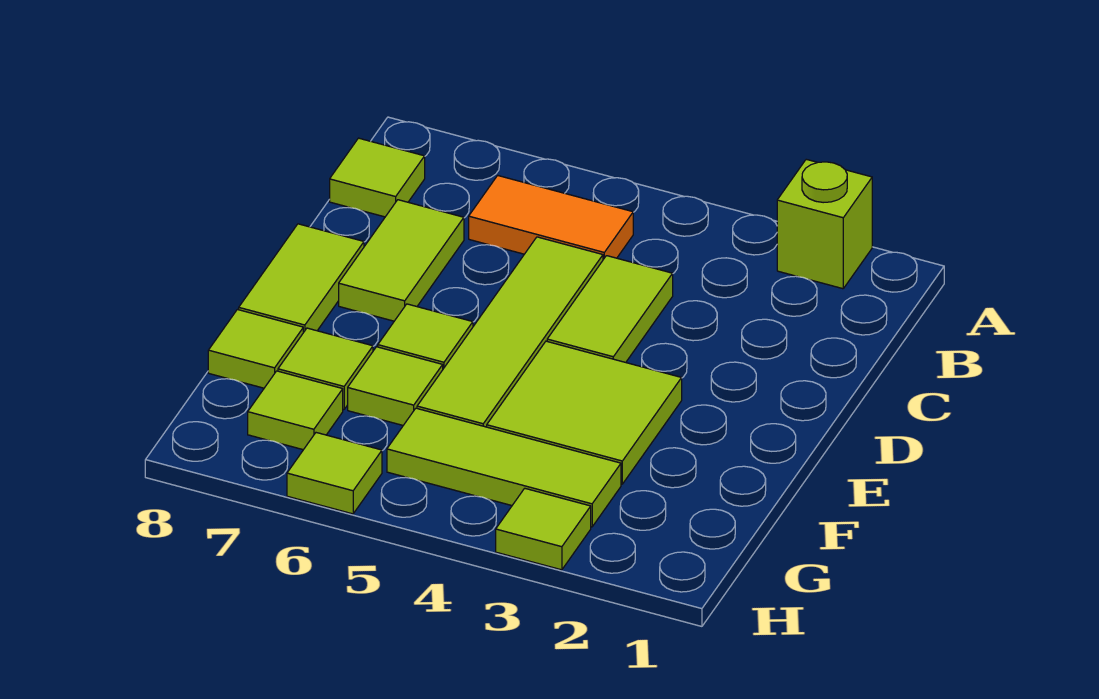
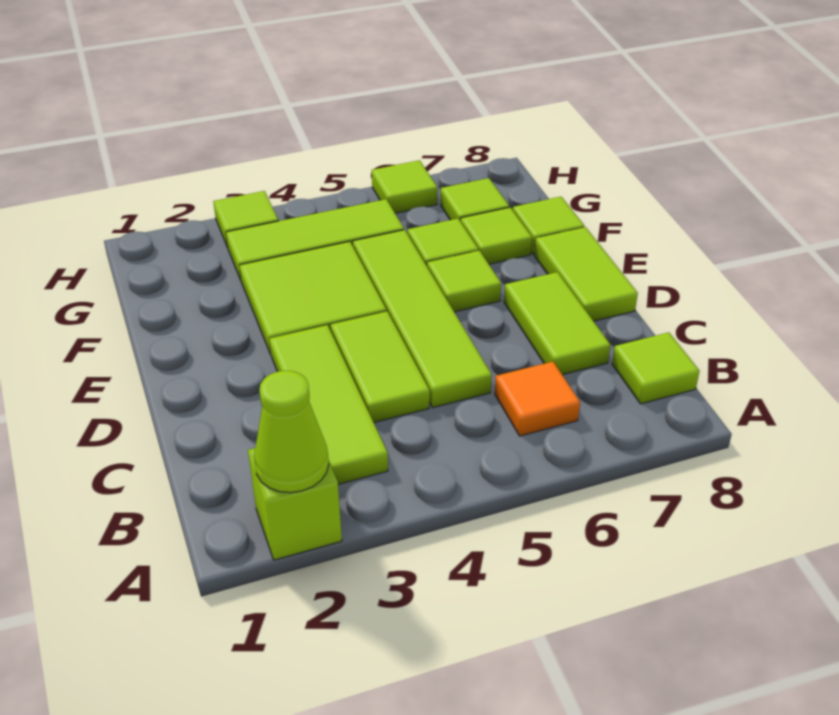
none -> lime cone A2 level 2
none -> lime tile B3:D3 level 1
orange tile B5:B6 level 1 -> orange tile B6 level 1

